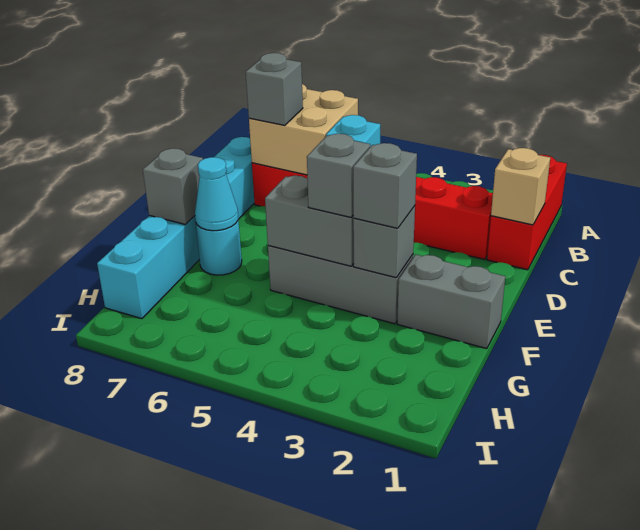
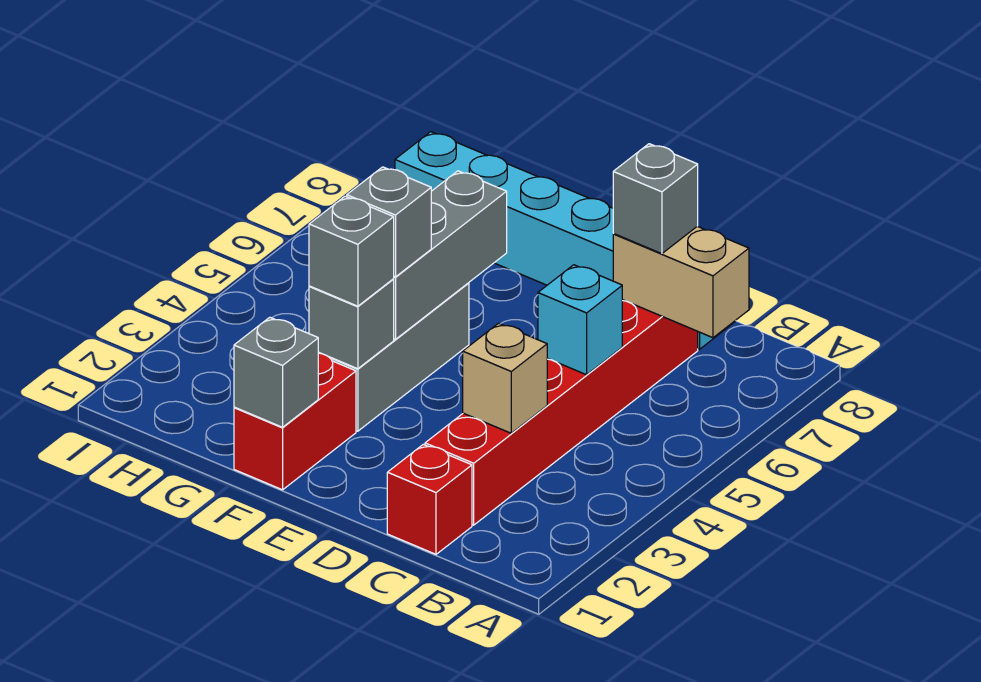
red brick A1:C1 level 1 -> red brick C1 level 1
tan brick B6:C7 level 2 -> tan brick B7:C7 level 2
tan brick C1 level 2 -> tan brick C3 level 2
grey brick F1:F2 level 1 -> red brick F1:F2 level 1
grey brick F4:F5 level 2 -> grey brick F4:F6 level 2
cyan round brick F7 level 1 -> none
cyan cone F7 level 2 -> none
grey brick F8 level 2 -> grey brick F1 level 2

